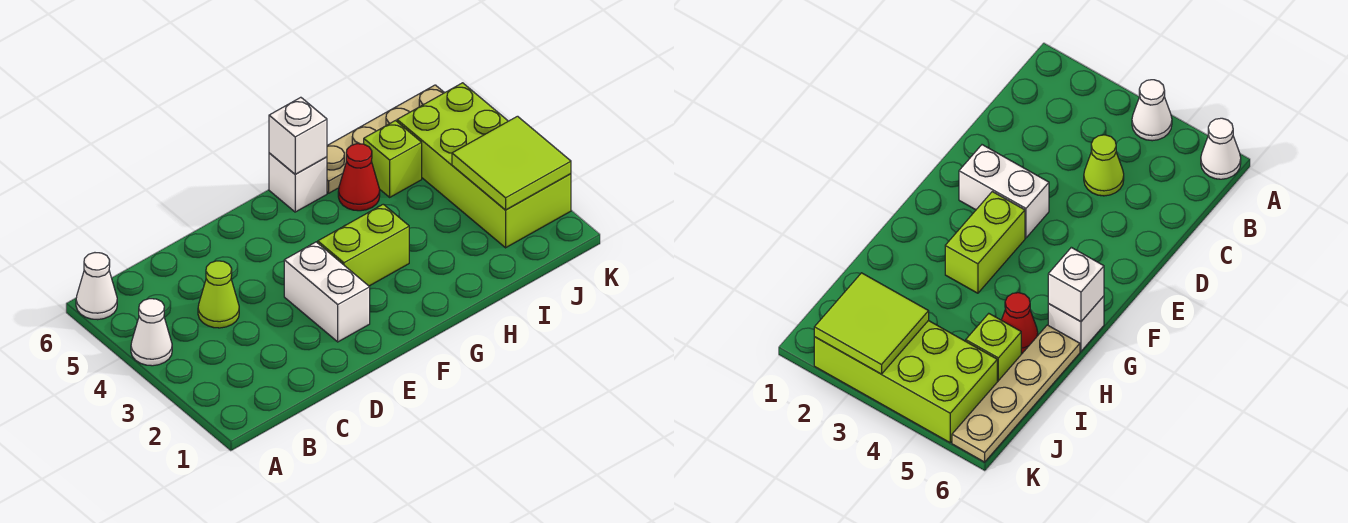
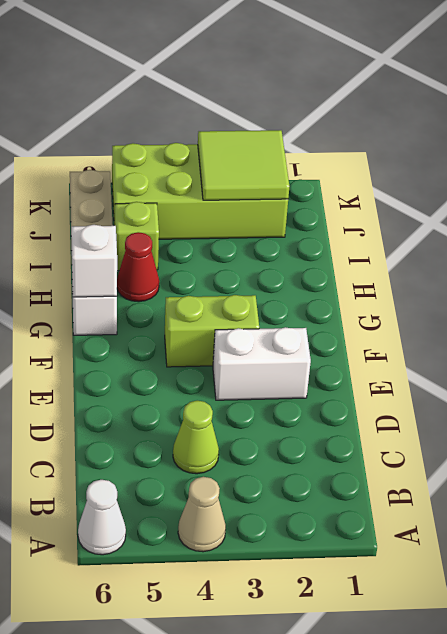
white cone A4 level 1 -> tan cone A4 level 1
lime brick F3:G3 level 1 -> lime brick F3:F4 level 1

